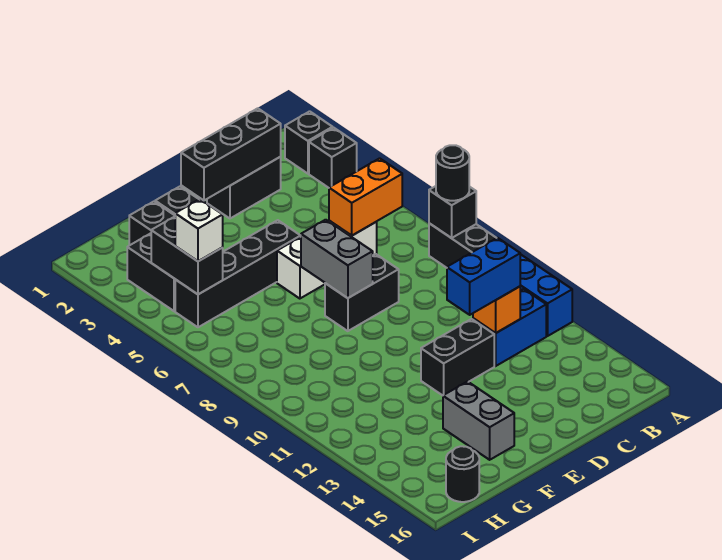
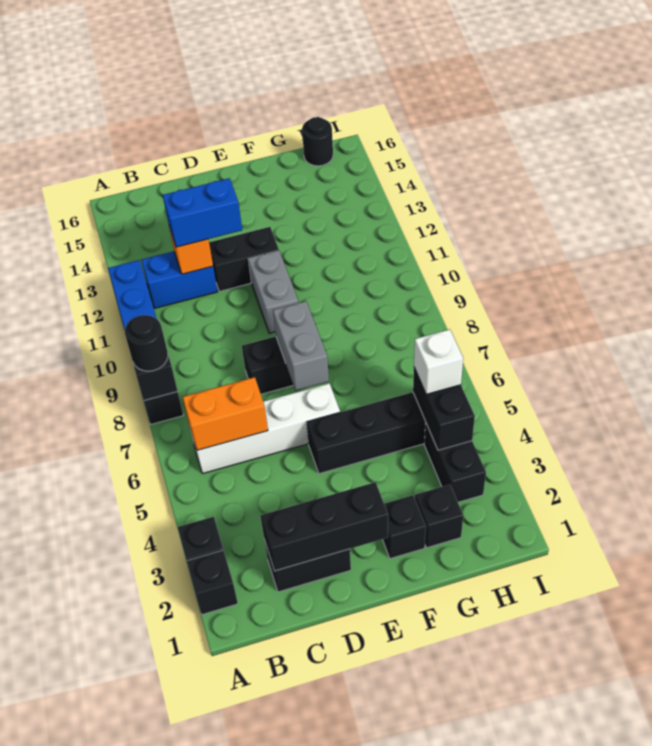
white brick C6:E6 level 1 -> white brick B6:E6 level 1
grey brick F14:F15 level 1 -> grey brick E10:E11 level 1

